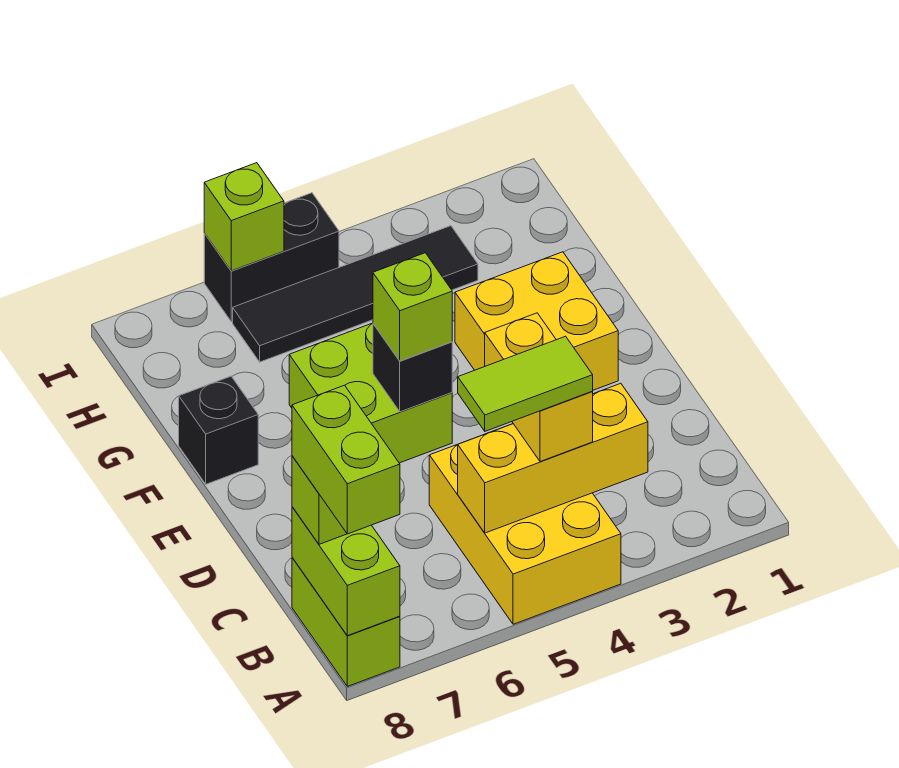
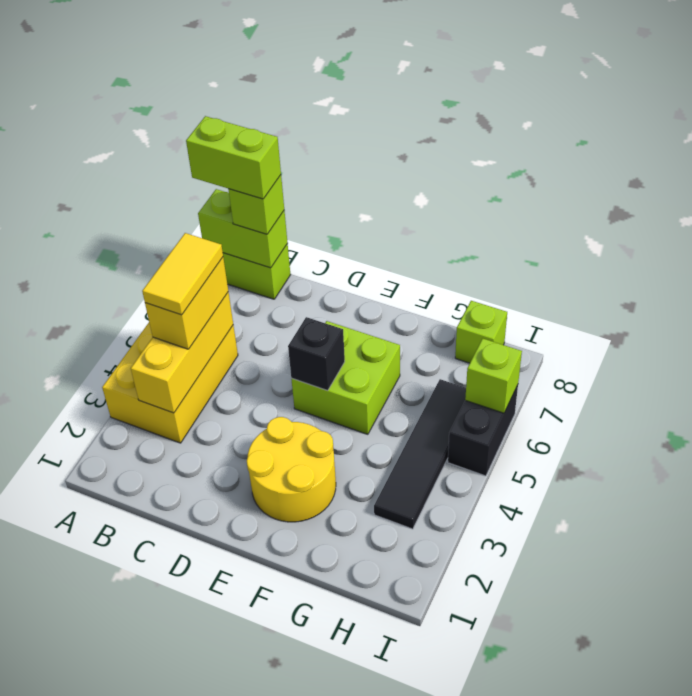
yellow brick A4:C5 level 1 -> yellow brick A3:B5 level 1
yellow brick B4:C4 level 3 -> yellow brick B4:B5 level 3
lime tile B4:B5 level 4 -> yellow tile B4:B5 level 4
yellow brick E2:F3 level 1 -> yellow round brick E2:F3 level 1
lime brick E5 level 3 -> lime brick H8 level 1
black brick F8 level 1 -> none

